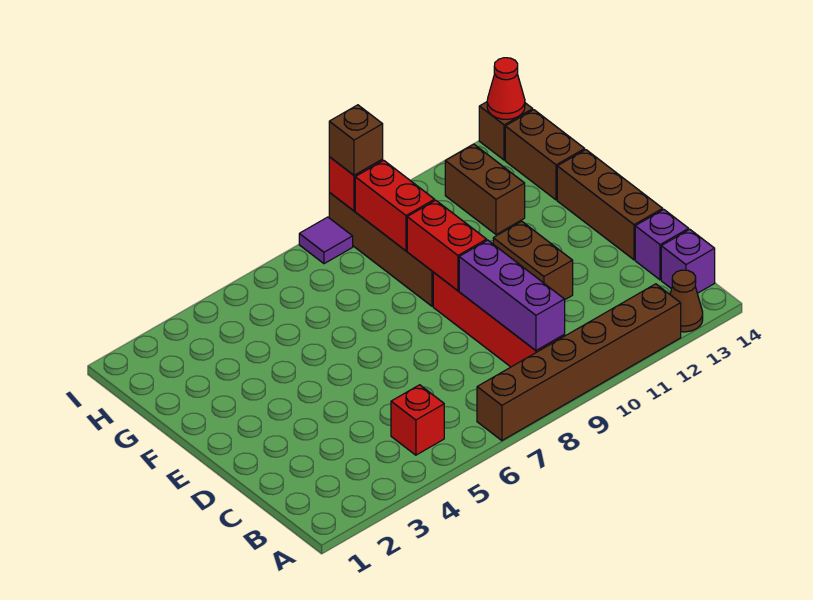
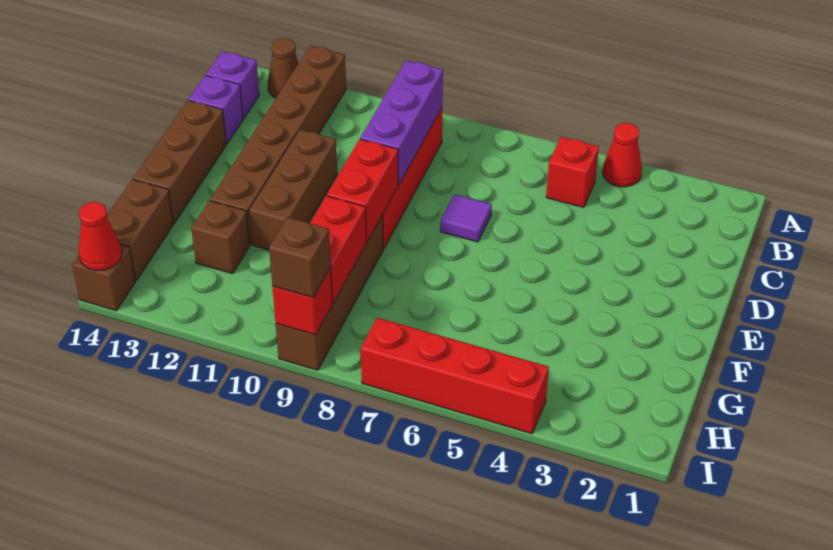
none -> red cone A4 level 1
brown brick A7:A12 level 1 -> brown brick A12:F12 level 1
brown brick D11:E11 level 1 -> brown brick D11:F11 level 1
brown brick G12:H12 level 1 -> brown brick G12 level 1
none -> red brick I4:I7 level 1
purple tile I8 level 1 -> purple tile D7 level 1

